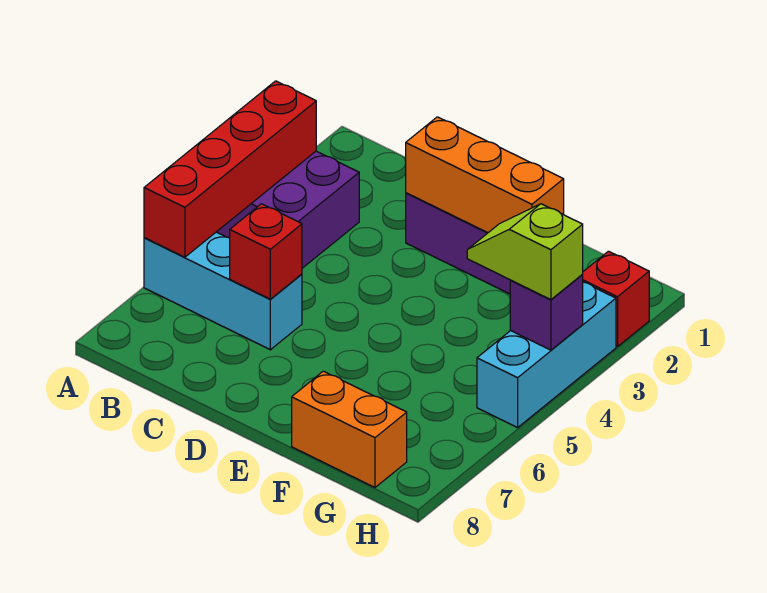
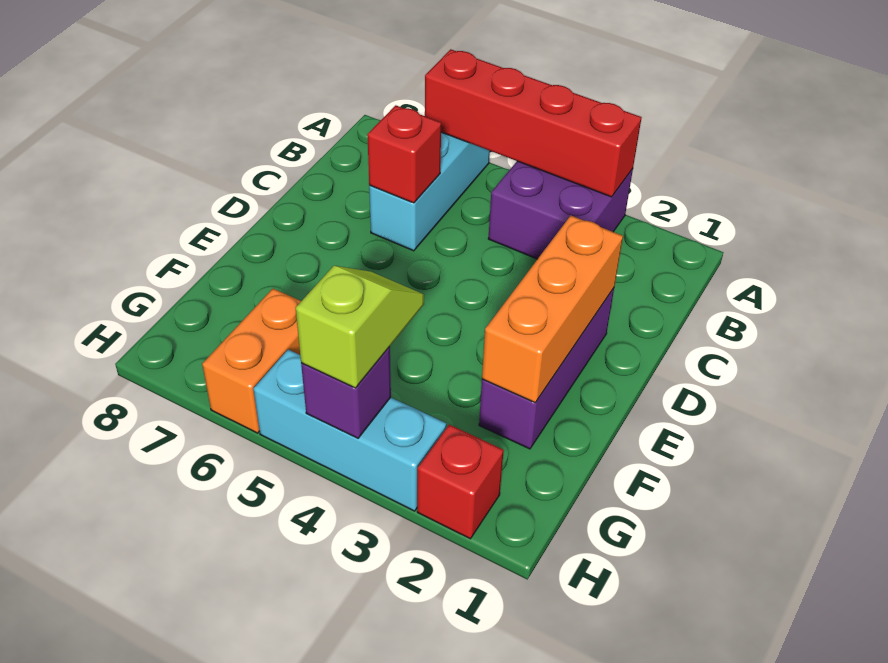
orange brick F8:G8 level 1 -> orange brick G6:H6 level 1

